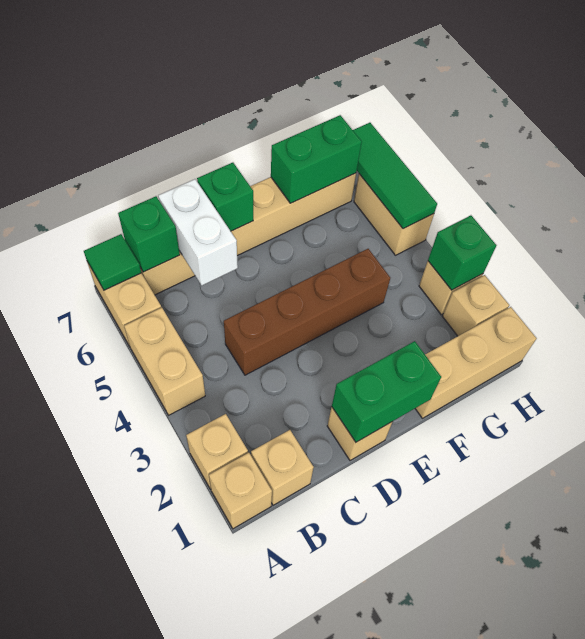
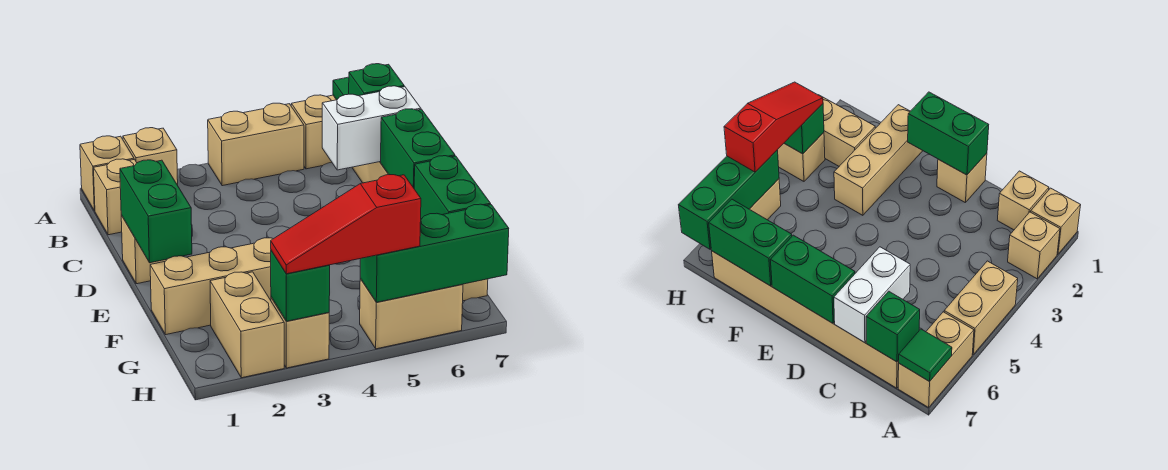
brown brick C4:F4 level 1 -> none
green brick D7 level 2 -> green brick D7:E7 level 2
tan brick F1:H1 level 1 -> tan brick F1:F3 level 1
tan brick H2 level 1 -> tan brick G2:H2 level 1
none -> red slope H3:H5 level 3 top 5
green tile H5:H7 level 2 -> green brick H5:H7 level 2

